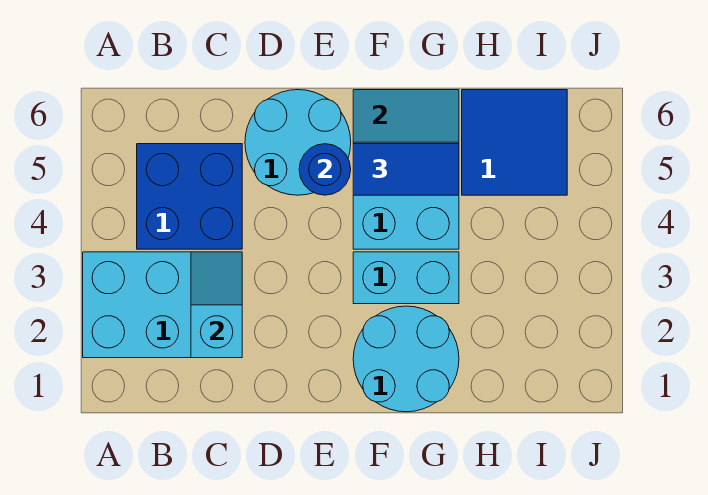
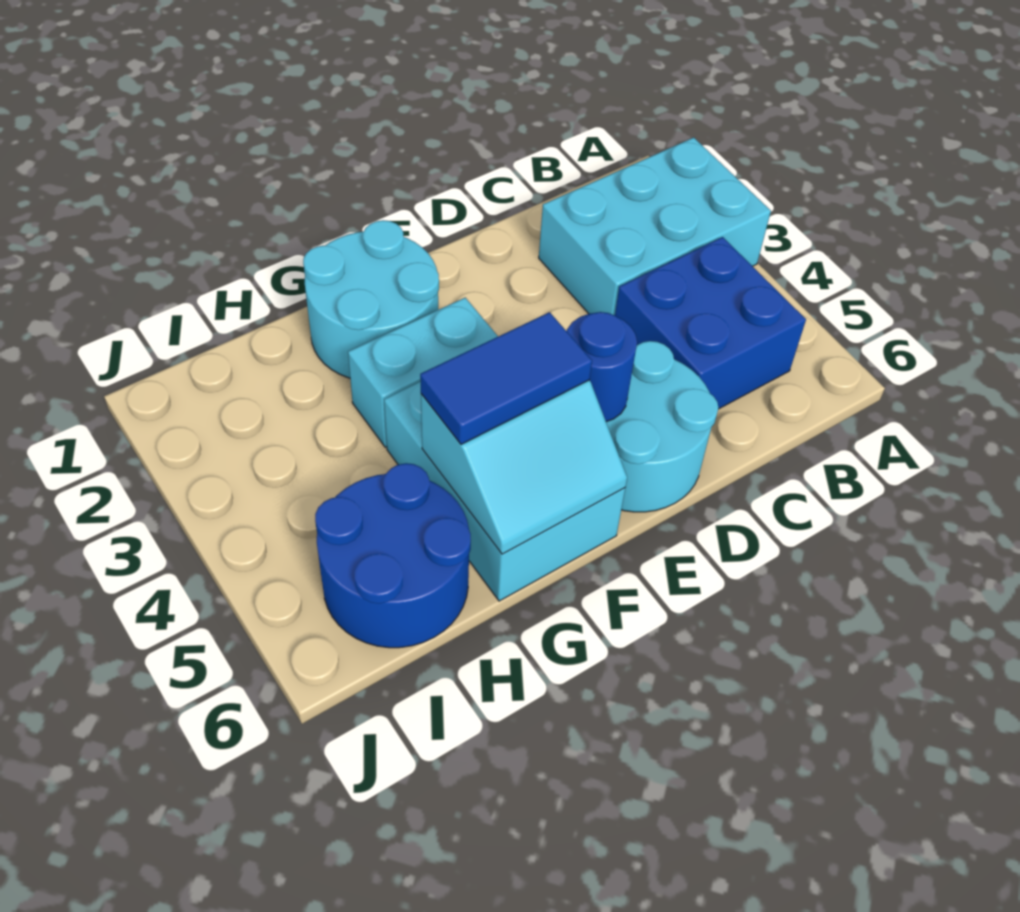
cyan slope C2:C3 level 2 top 2 -> none
blue tile H5:I6 level 1 -> blue round brick H5:I6 level 1

